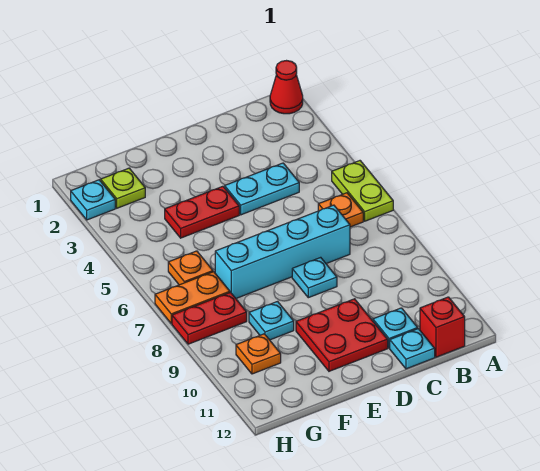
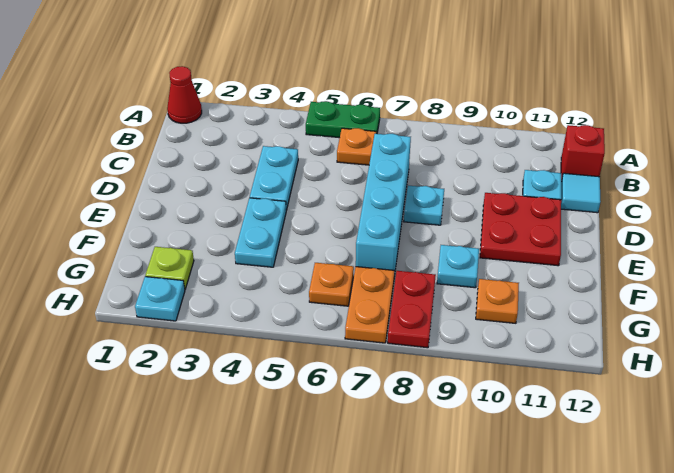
lime plate A5:A6 level 1 -> green plate A5:A6 level 1
cyan plate C12 level 1 -> cyan tile C12 level 1
red plate E4:F4 level 1 -> cyan plate E4:F4 level 1

